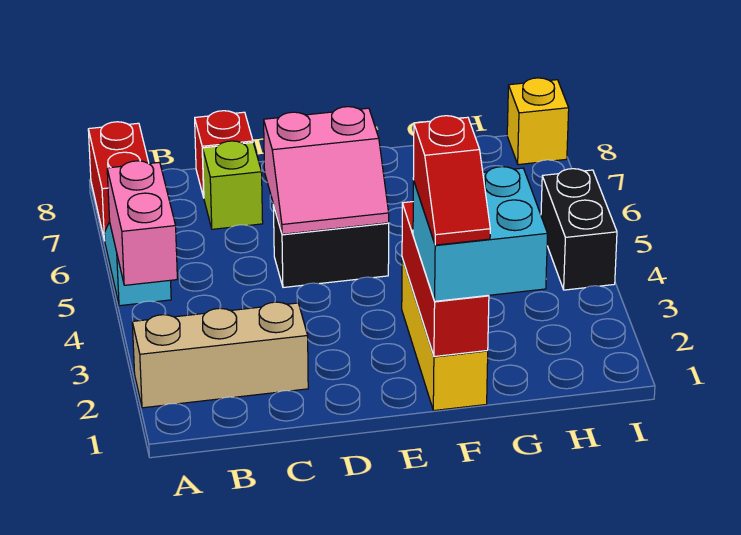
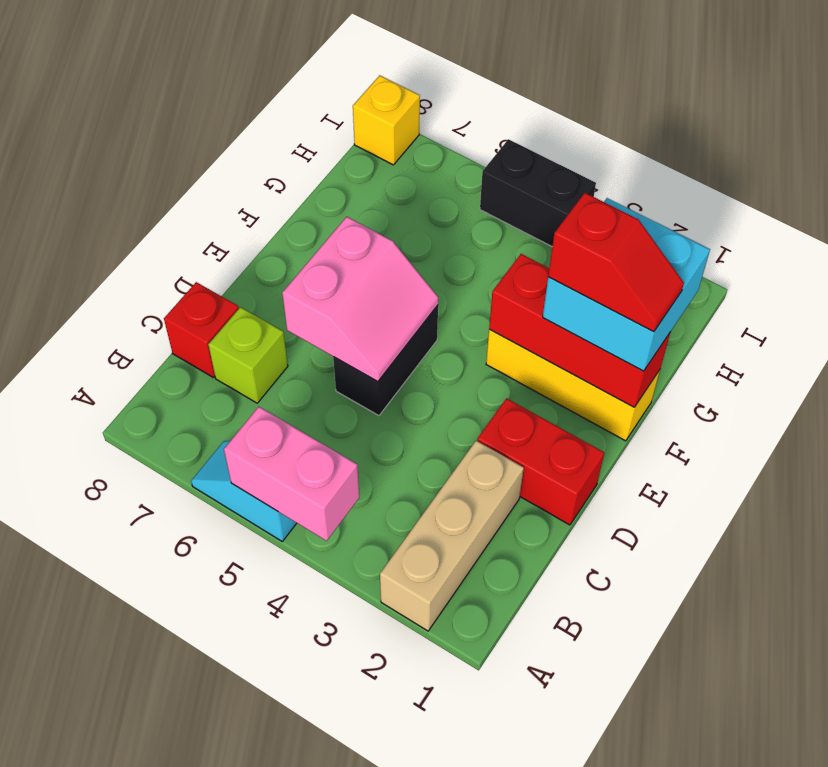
red brick A7:A8 level 1 -> red brick D1:D2 level 1

